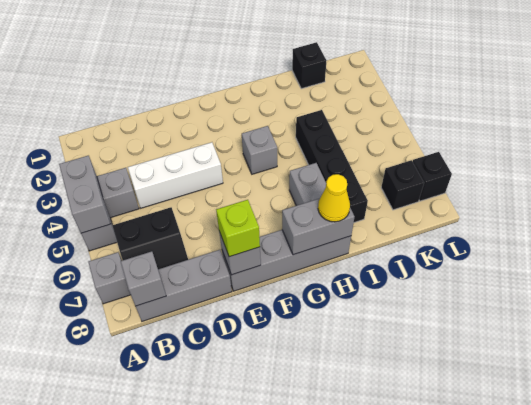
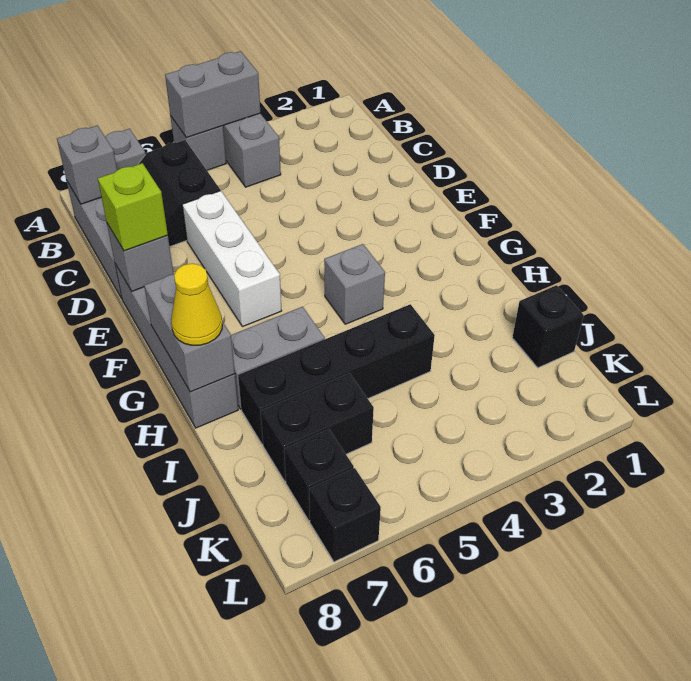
white brick C4:E4 level 1 -> white brick D6:F6 level 1
none -> black brick J6:J7 level 1

